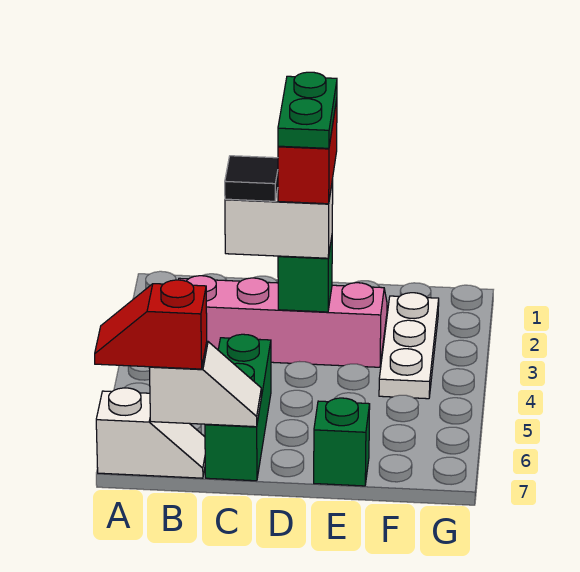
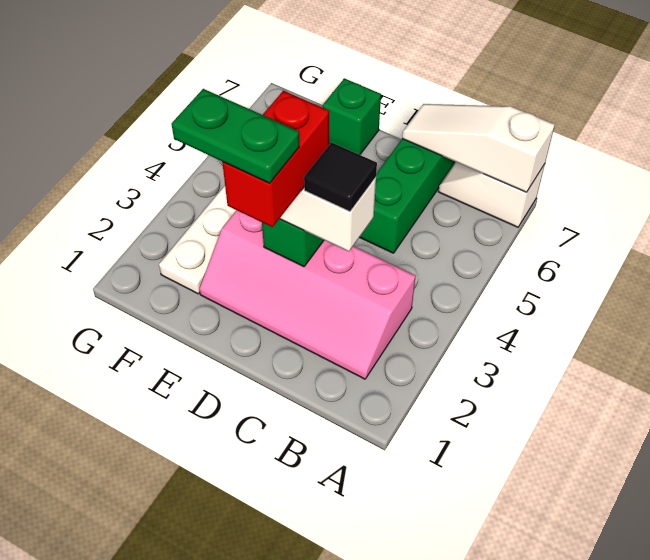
red slope A7:B7 level 3 top B -> none
white slope B7:C7 level 2 top B -> white slope A7:C7 level 2 top A
green plate D2:D3 level 5 -> green plate D2:E2 level 5

